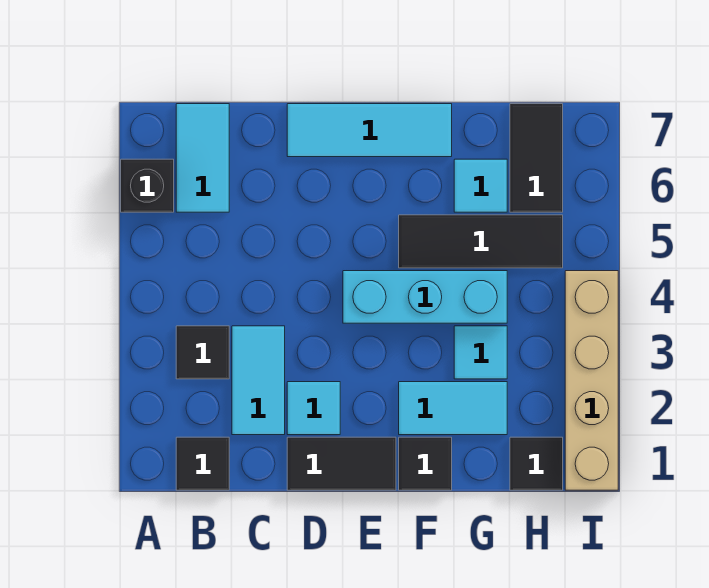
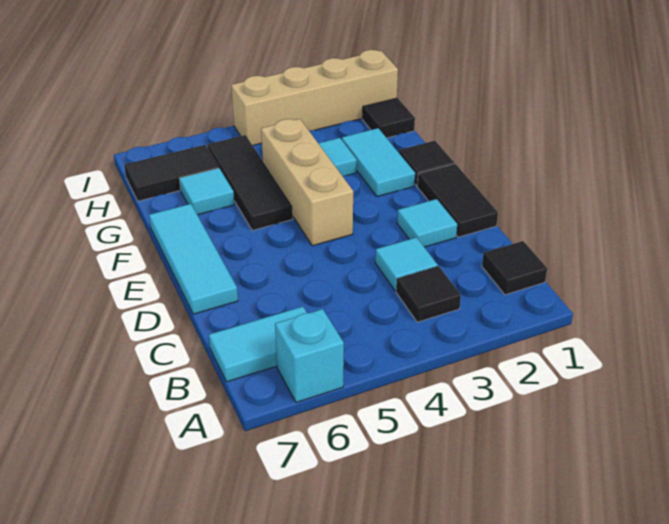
black brick A6 level 1 -> cyan brick A6 level 1
cyan tile C2:C3 level 1 -> cyan tile C3 level 1
cyan brick E4:G4 level 1 -> tan brick E4:G4 level 1

